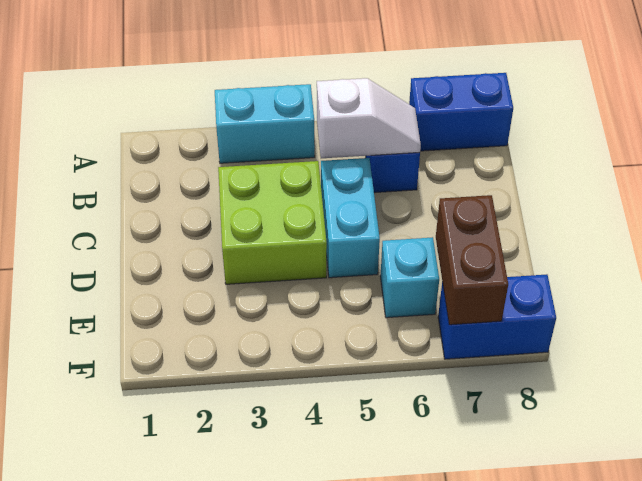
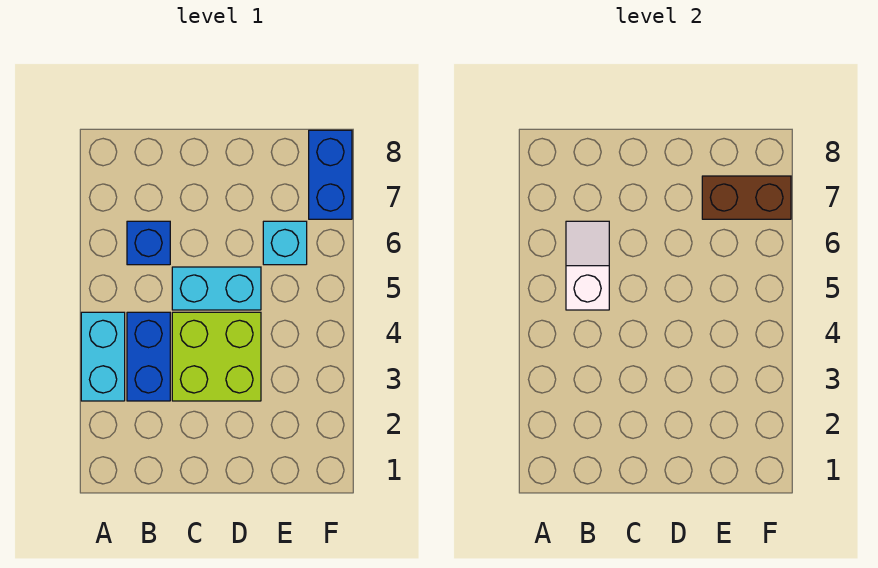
blue brick A7:A8 level 1 -> blue brick B3:B4 level 1

